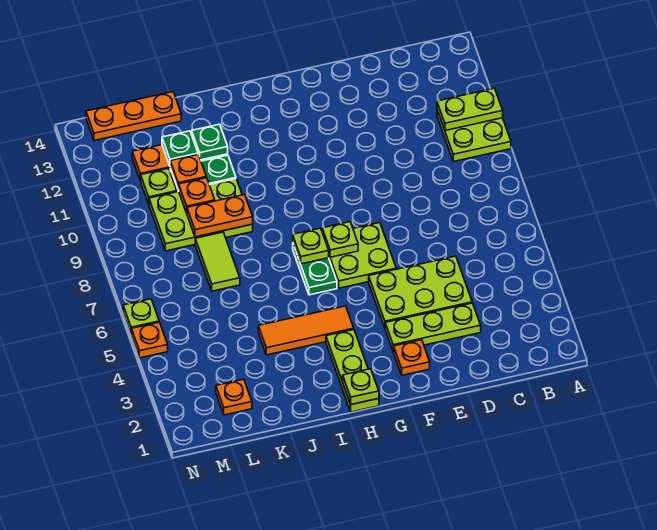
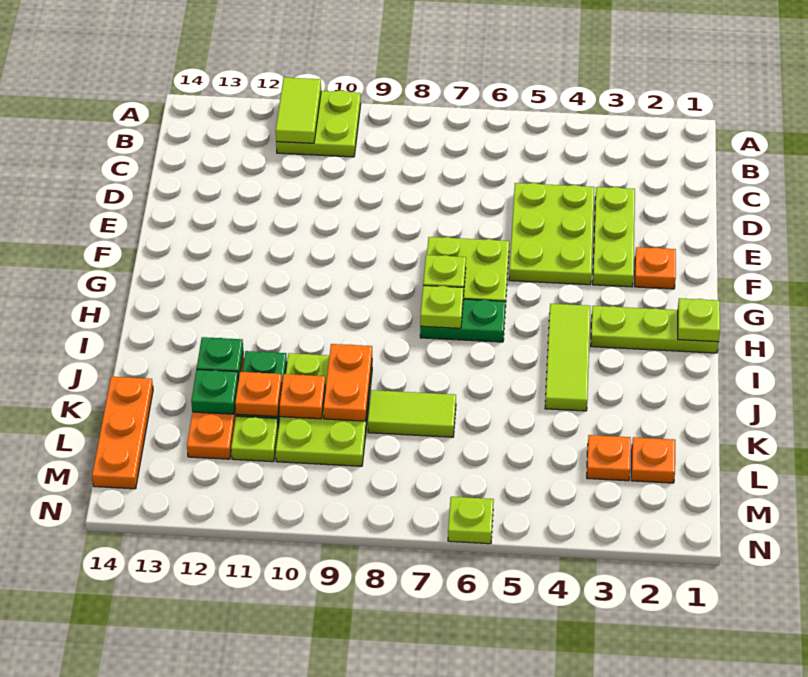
lime plate A11:B11 level 2 -> lime tile A11:B11 level 2
orange tile H4:J4 level 1 -> lime tile H4:J4 level 1
orange plate N5 level 1 -> orange plate L3 level 1

